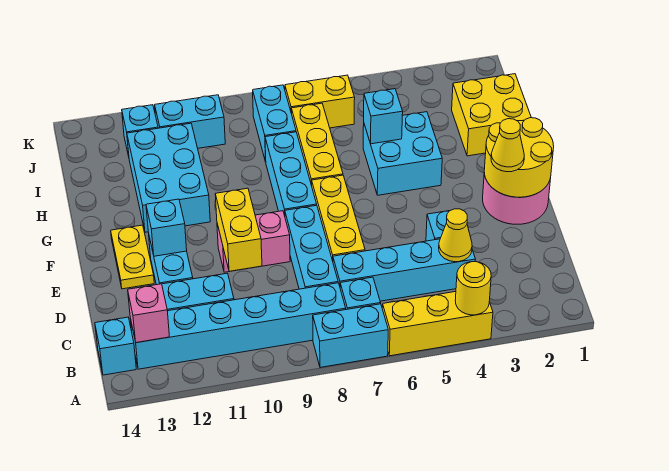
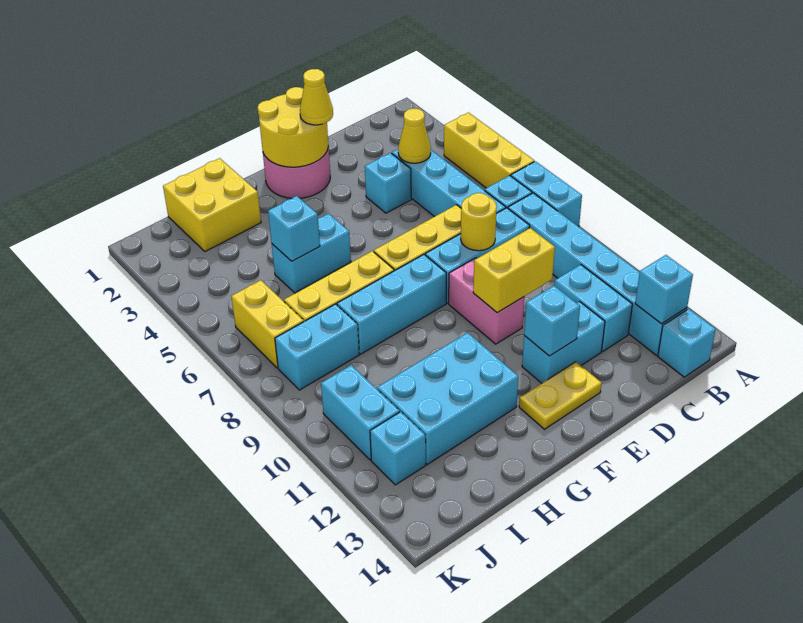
yellow round brick A4 level 2 -> yellow round brick D8 level 2
pink brick B13 level 2 -> cyan brick B13 level 2
cyan brick G4:H5 level 1 -> cyan brick G5:H5 level 1

